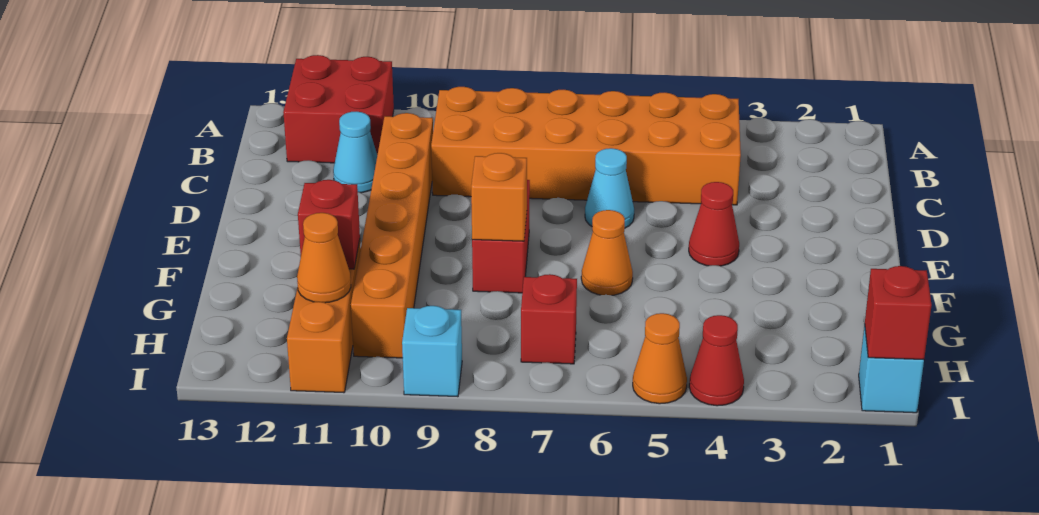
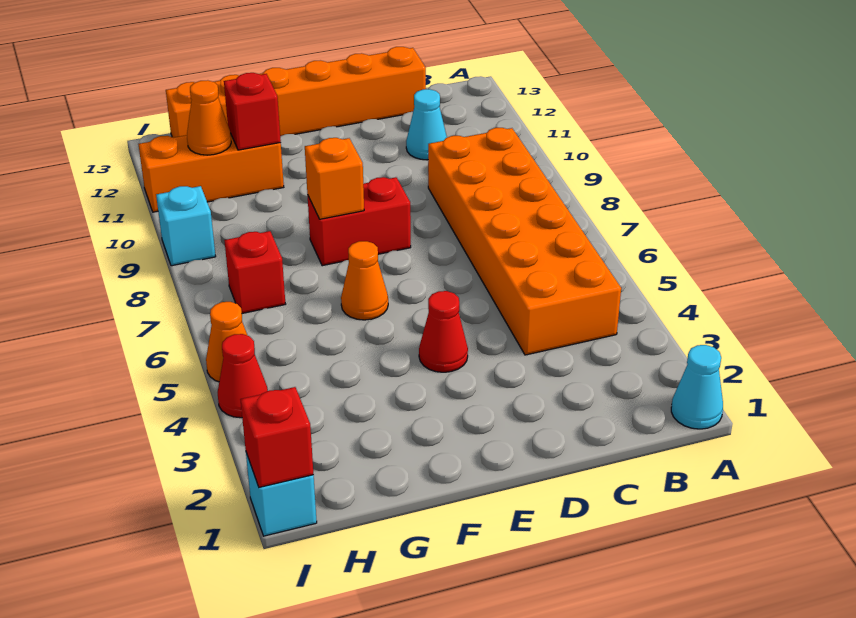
red brick A11:B12 level 1 -> none
orange brick C10:H10 level 1 -> orange brick C13:H13 level 1
cyan cone D6 level 1 -> cyan cone A1 level 1

